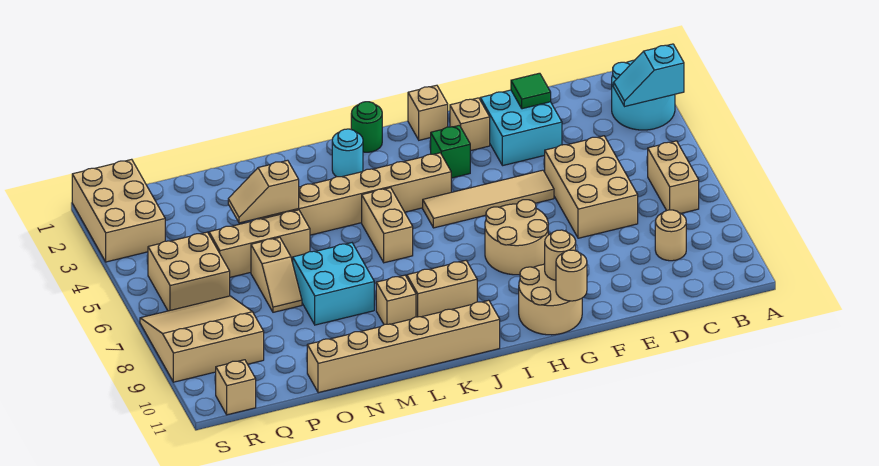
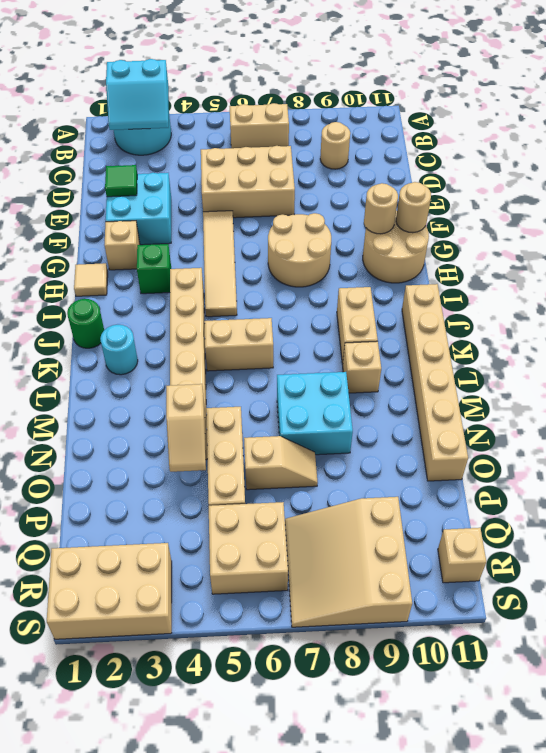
cyan slope A3:B3 level 2 top A -> cyan slope A2:B3 level 2 top A
tan brick H1 level 1 -> tan tile H1 level 1

